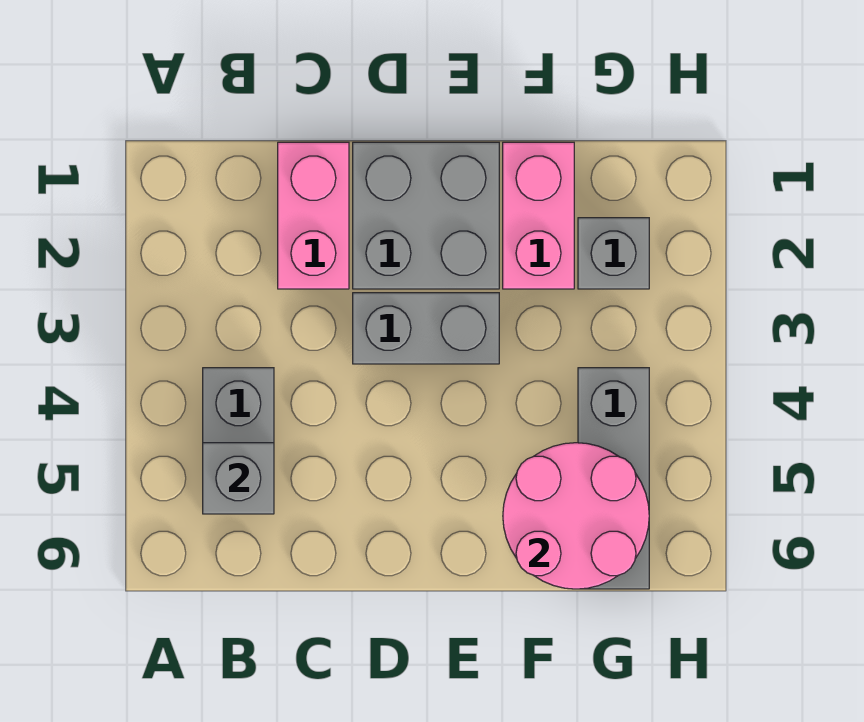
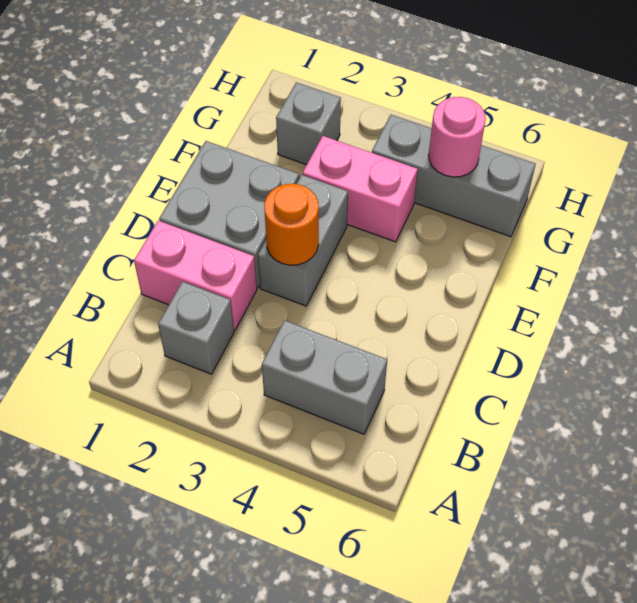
grey brick B5 level 2 -> grey brick B2 level 1
none -> orange round brick D3 level 2
pink brick F1:F2 level 1 -> pink brick F3:F4 level 1
pink round brick F5:G6 level 2 -> pink round brick G5 level 2

